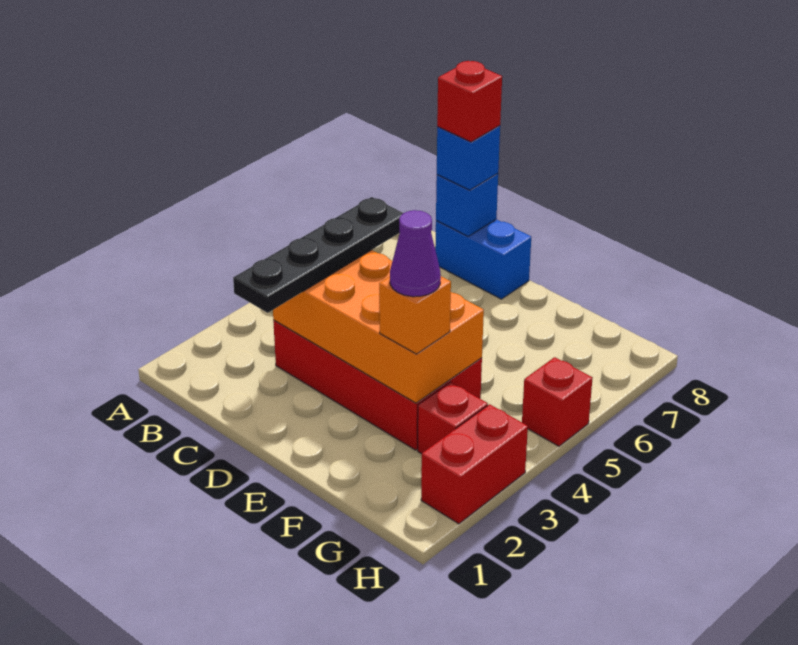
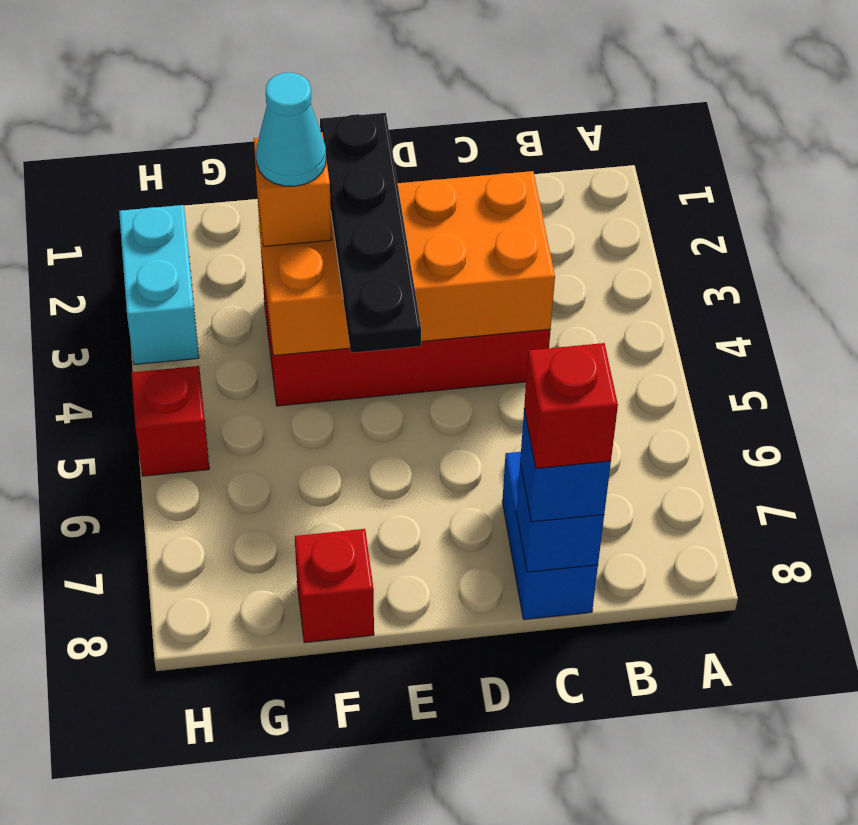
black plate C2:C5 level 3 -> black plate E2:E5 level 3
blue brick C8:D8 level 1 -> blue brick C7:C8 level 1
purple cone F3 level 4 -> cyan cone F3 level 4
red brick G3 level 1 -> red brick F8 level 1
red brick H2:H3 level 1 -> cyan brick H2:H3 level 1

